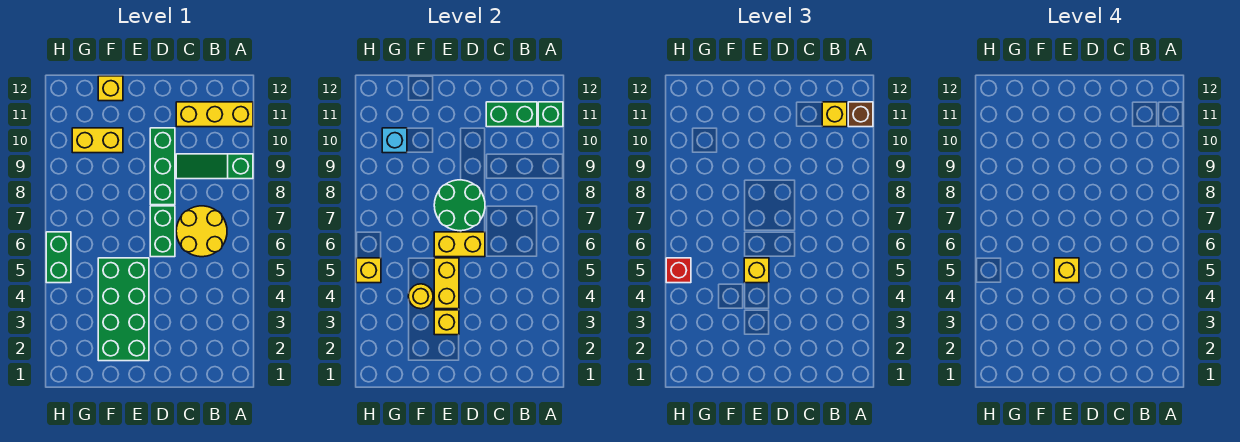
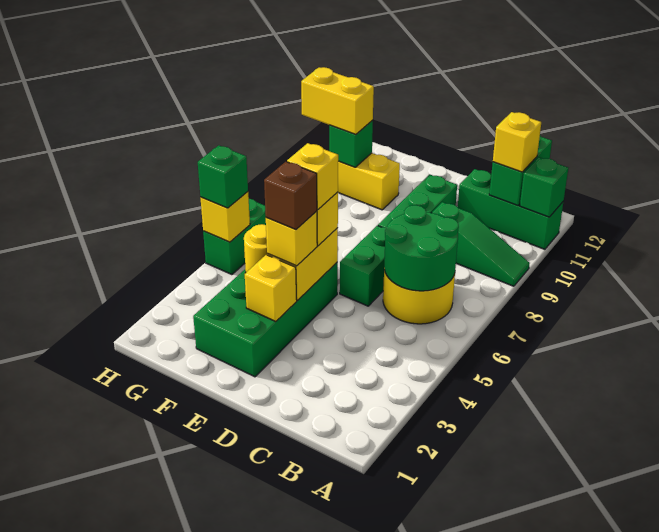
green slope A9:C9 level 1 top A -> green slope A9:C9 level 1 top C
yellow brick A11:C11 level 1 -> green brick A11:C11 level 1
brown brick A11 level 3 -> brown brick E4 level 4
green brick B11:C11 level 2 -> green brick B11:B12 level 2
yellow brick D6:E6 level 2 -> yellow brick G10:H10 level 3
green round brick D7:E8 level 2 -> green round brick B6:C7 level 2
yellow brick F12 level 1 -> yellow brick E4 level 3
cyan brick G10 level 2 -> green brick G10 level 2
red brick H5 level 3 -> green brick H5 level 3

